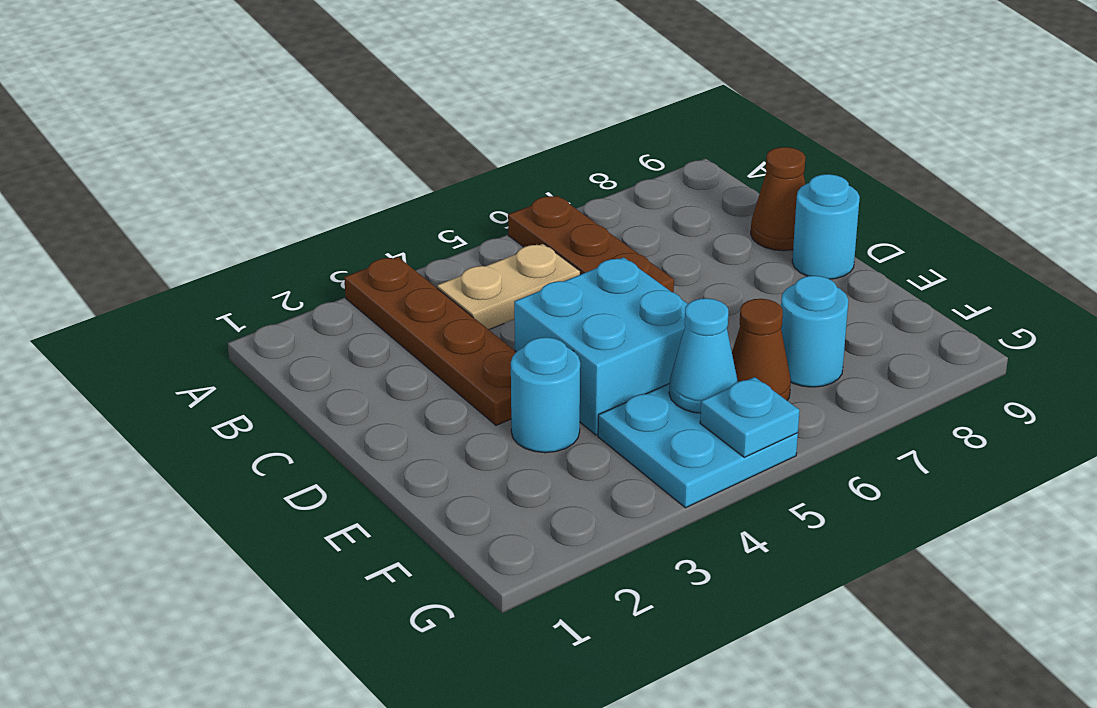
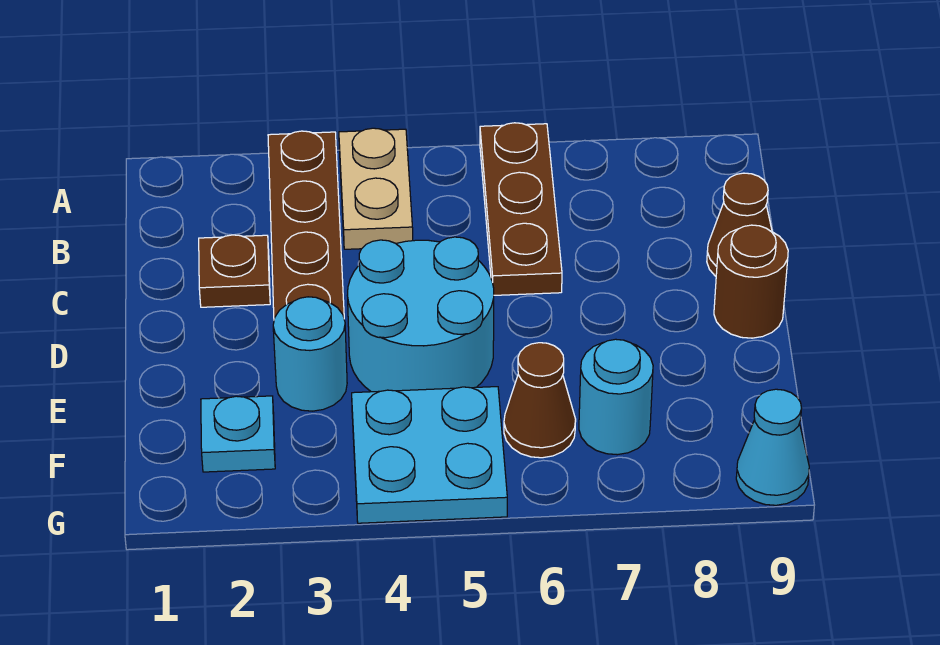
tan plate B4:B5 level 1 -> tan plate A4:B4 level 1
none -> brown plate C2 level 1
cyan brick D4:E5 level 1 -> cyan round brick D4:E5 level 1
cyan round brick D9 level 1 -> brown round brick D9 level 1
cyan cone F5 level 2 -> cyan cone G9 level 1
cyan plate G5 level 2 -> cyan plate F2 level 1

